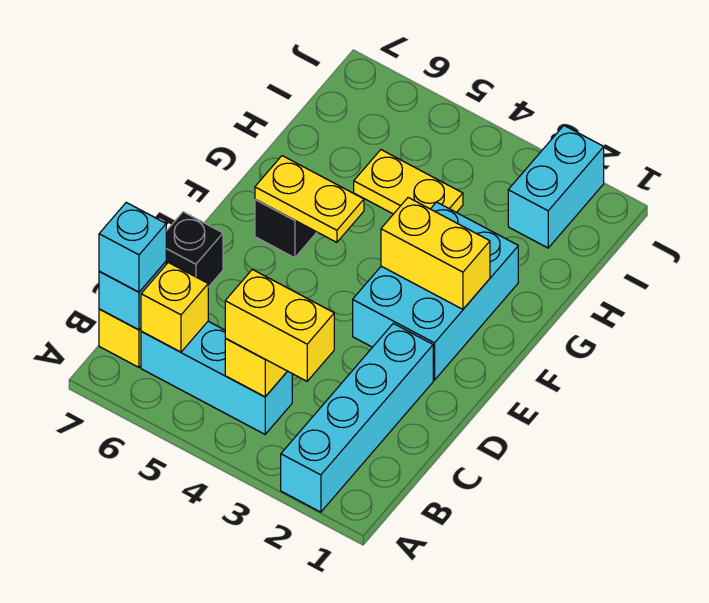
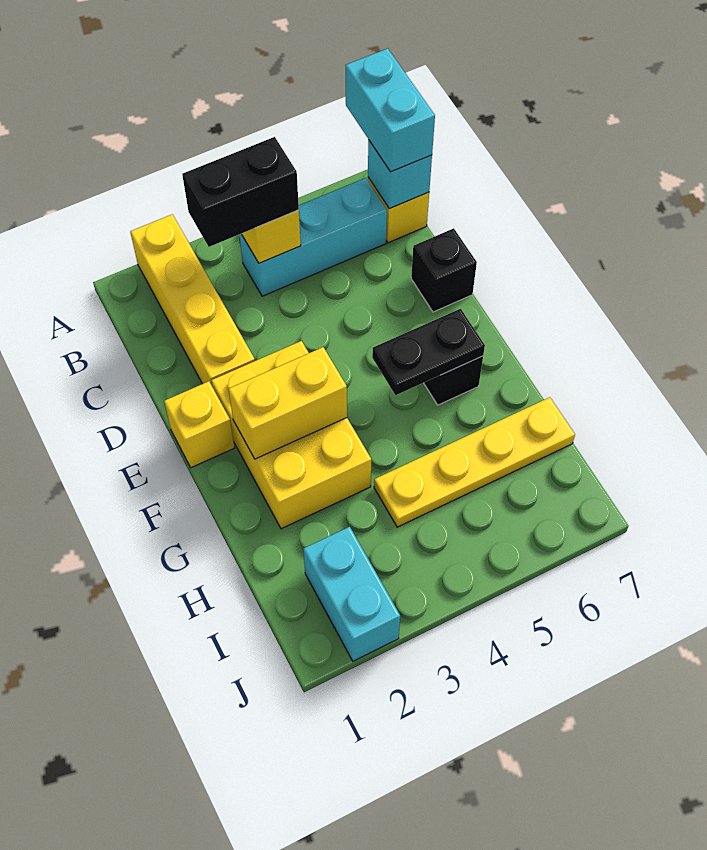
cyan brick A2:D2 level 1 -> yellow brick A2:D2 level 1
yellow brick B3:B4 level 3 -> black brick B3:B4 level 3
yellow brick B6 level 2 -> yellow brick E1 level 1
cyan brick B7 level 3 -> cyan brick A7:B7 level 3
cyan brick E2:G3 level 1 -> yellow brick E2:G3 level 1
yellow plate F5:F6 level 2 -> black plate F5:F6 level 2
yellow plate H4:H5 level 1 -> yellow plate H4:H7 level 1

